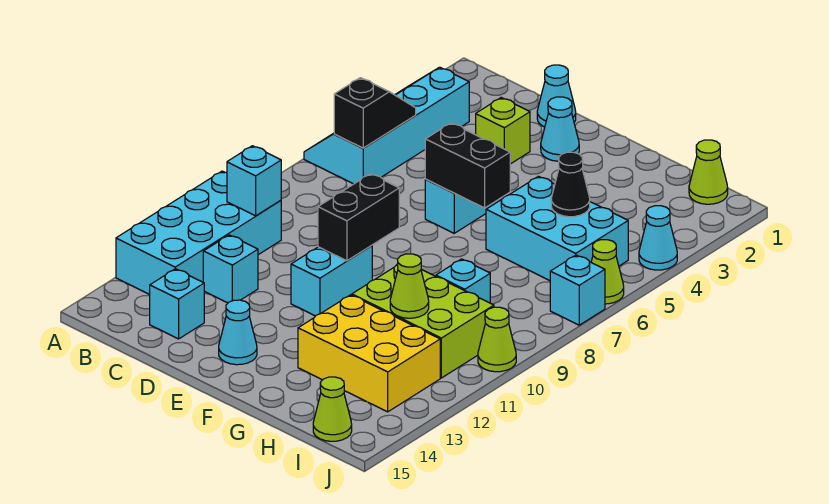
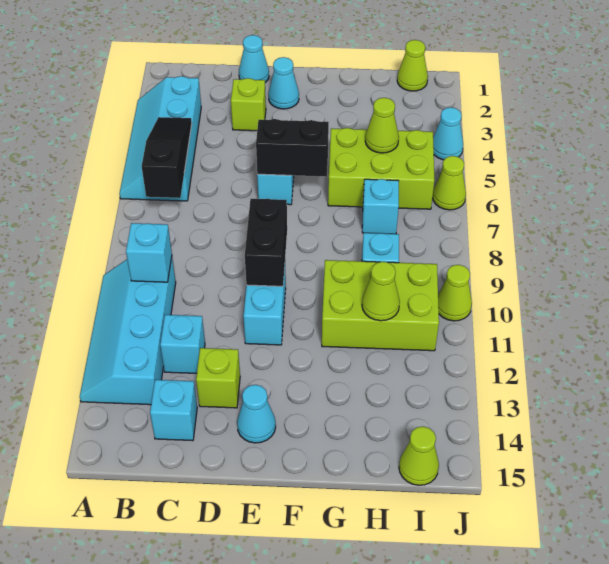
cyan brick A10:B13 level 1 -> cyan slope A10:B13 level 1 top B
black slope B5:B6 level 2 top 6 -> black slope B5:B7 level 2 top 7
none -> lime brick D13 level 1
cyan brick G5:I6 level 1 -> lime brick G5:I6 level 1
yellow brick G12:I13 level 1 -> none
black cone H5 level 2 -> lime cone H5 level 2
cyan brick J7 level 1 -> cyan brick H7 level 1

